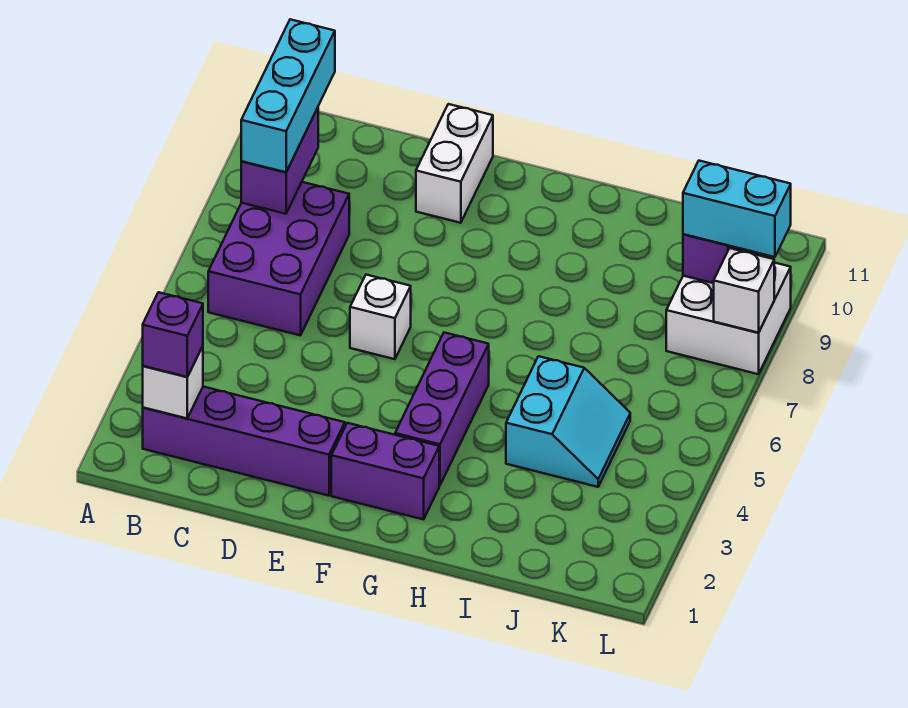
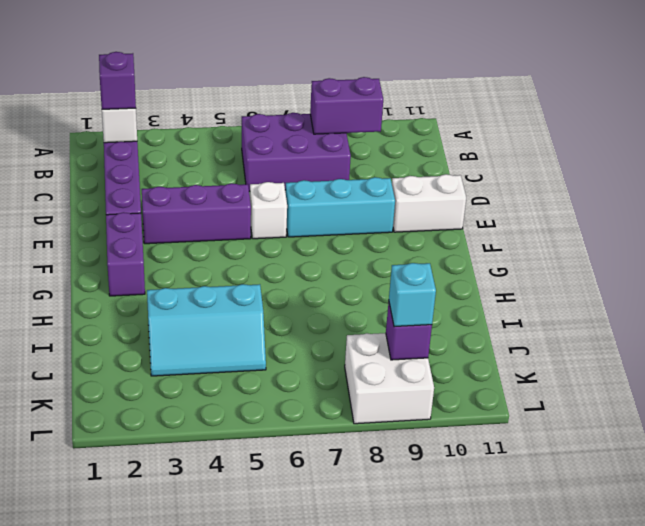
cyan brick B8:B10 level 3 -> cyan brick E7:E9 level 1
purple brick G3:G5 level 1 -> purple brick E3:E5 level 1
cyan slope I4:J5 level 1 top I -> cyan slope I3:J5 level 1 top I
cyan brick K9:L9 level 3 -> cyan brick K9 level 3
white brick L8 level 2 -> none

